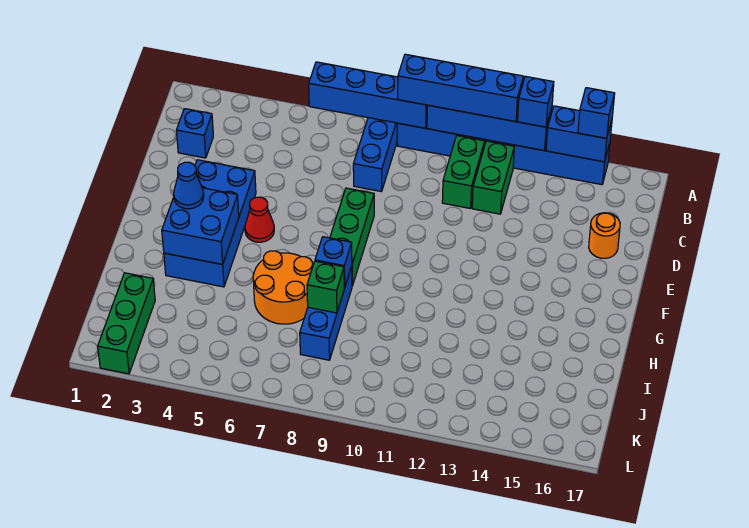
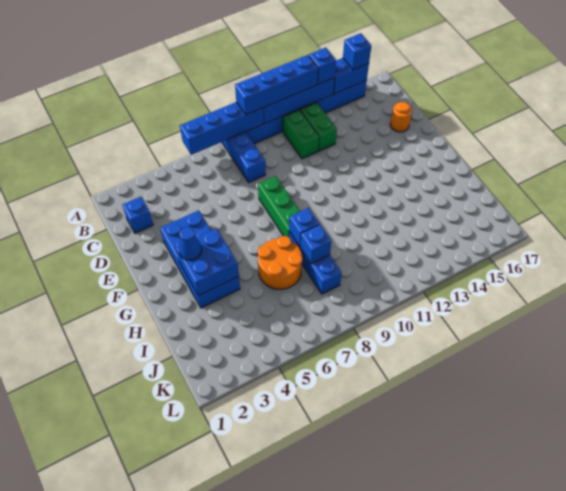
red cone F5 level 1 -> none
green brick I8 level 2 -> blue brick I8 level 2
green brick J2:L2 level 1 -> none

